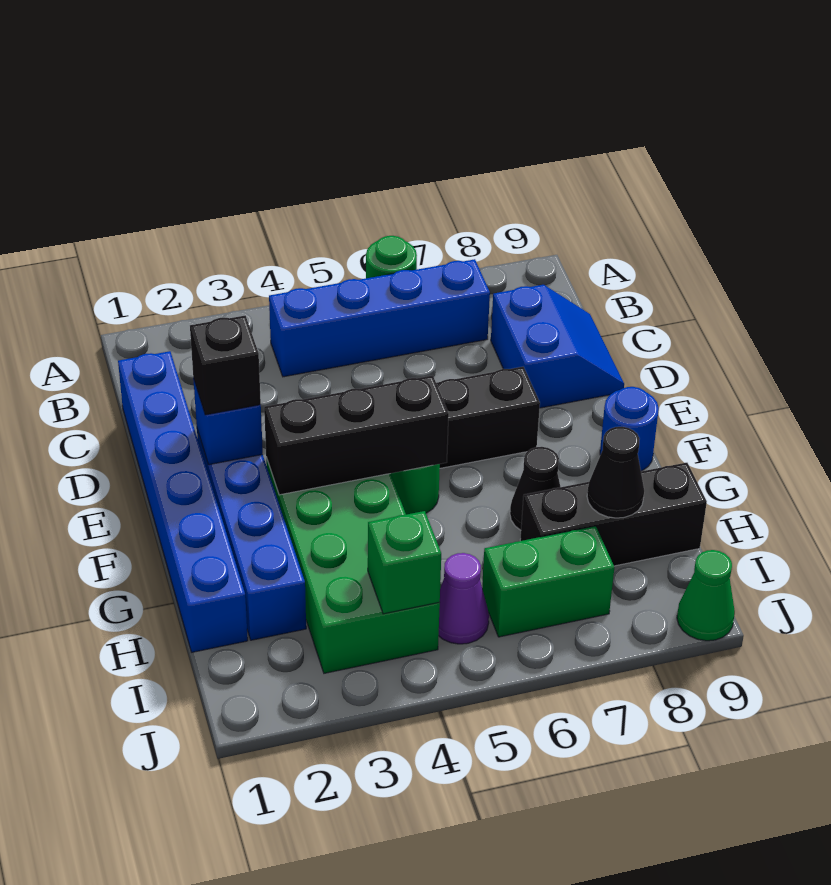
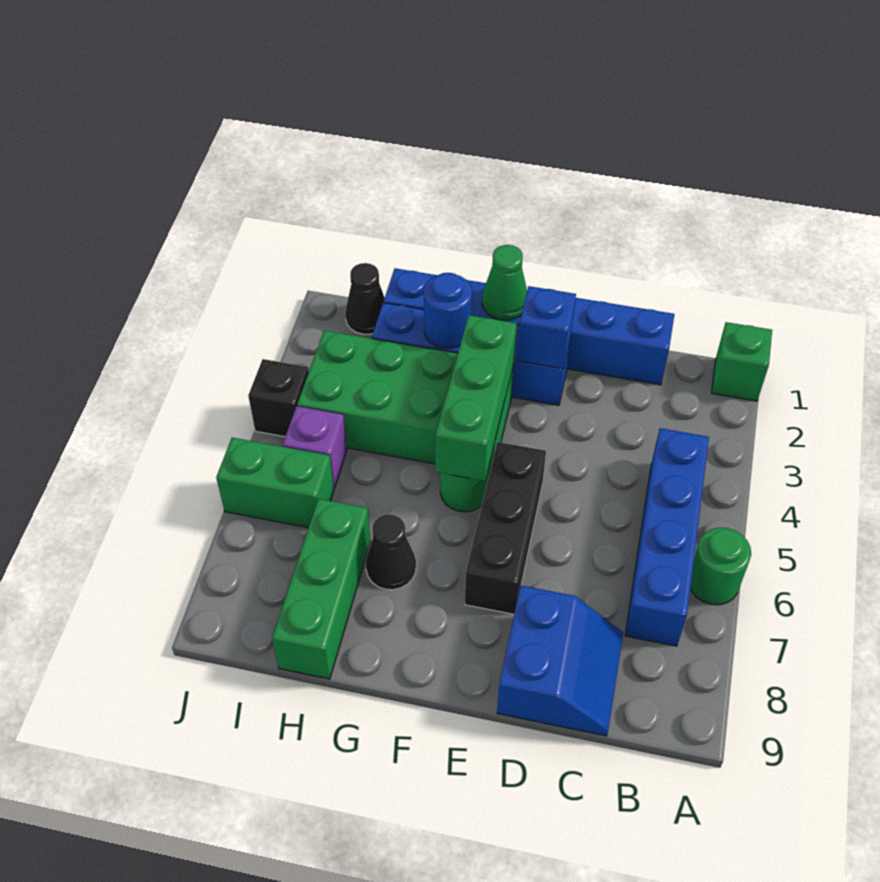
blue slope C8:D9 level 1 top 8 -> blue slope C8:D9 level 1 top D
black brick E2 level 3 -> black brick J4 level 1
black brick F3:F5 level 2 -> green brick F3:F5 level 2
blue round brick F9 level 1 -> blue round brick G2 level 2
black brick H7:H9 level 1 -> green brick H7:H9 level 1
black cone H8 level 2 -> black cone I1 level 1
green brick I4 level 2 -> green brick A1 level 1
purple cone I5 level 1 -> purple brick I5 level 1
green brick I6:I7 level 1 -> green brick I6:J6 level 1
green cone J9 level 1 -> green cone F1 level 2

